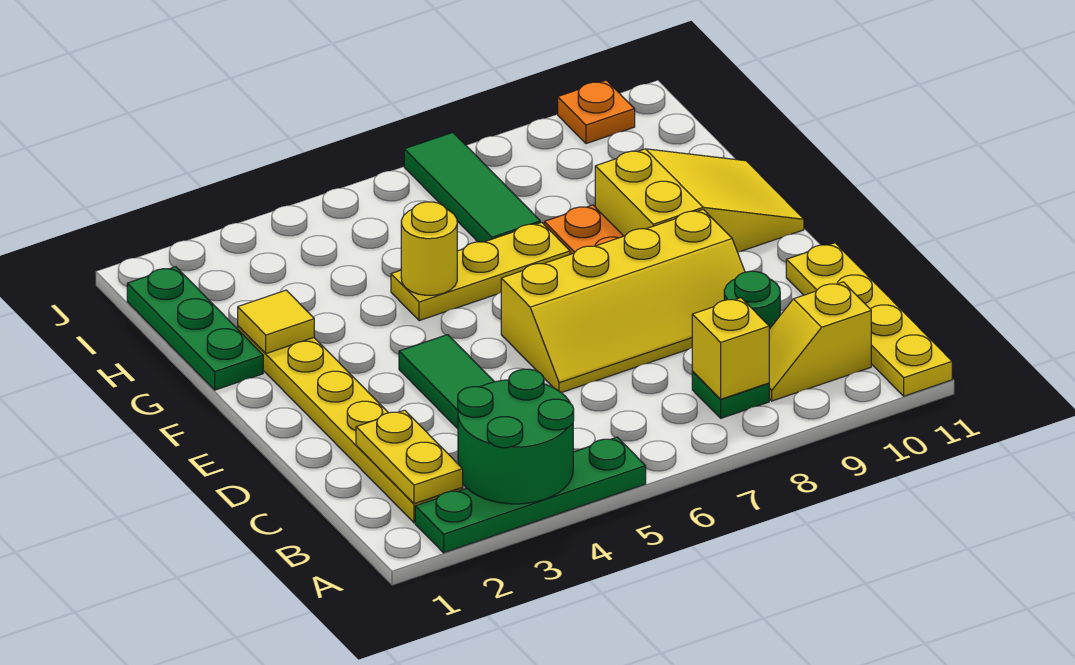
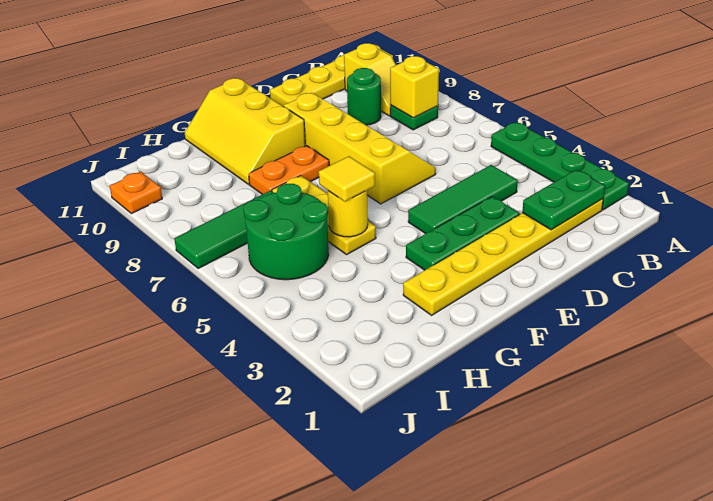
green round brick A3:B4 level 2 -> green round brick H5:I6 level 1
yellow plate B2:C2 level 2 -> green plate B2:C2 level 2
yellow slope F9:G11 level 1 top 9 -> yellow slope F9:G11 level 1 top F
green plate G1:I1 level 1 -> green plate D3:F3 level 1
yellow tile G2 level 2 -> yellow tile G5 level 3

